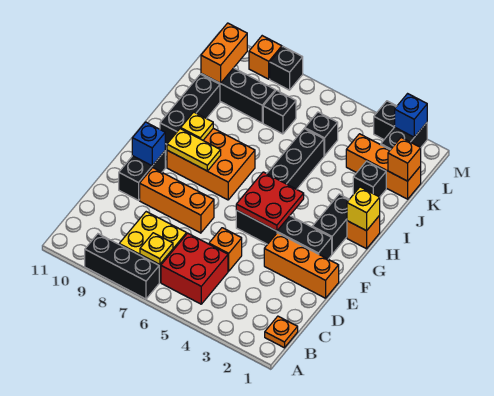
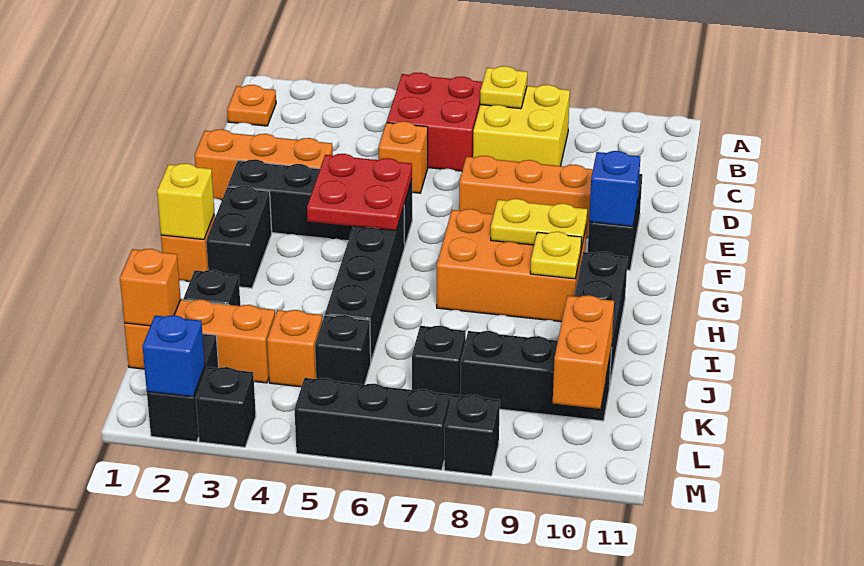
black brick A7:A9 level 1 -> black brick M5:M7 level 1
orange brick M9 level 1 -> orange brick K4 level 1

